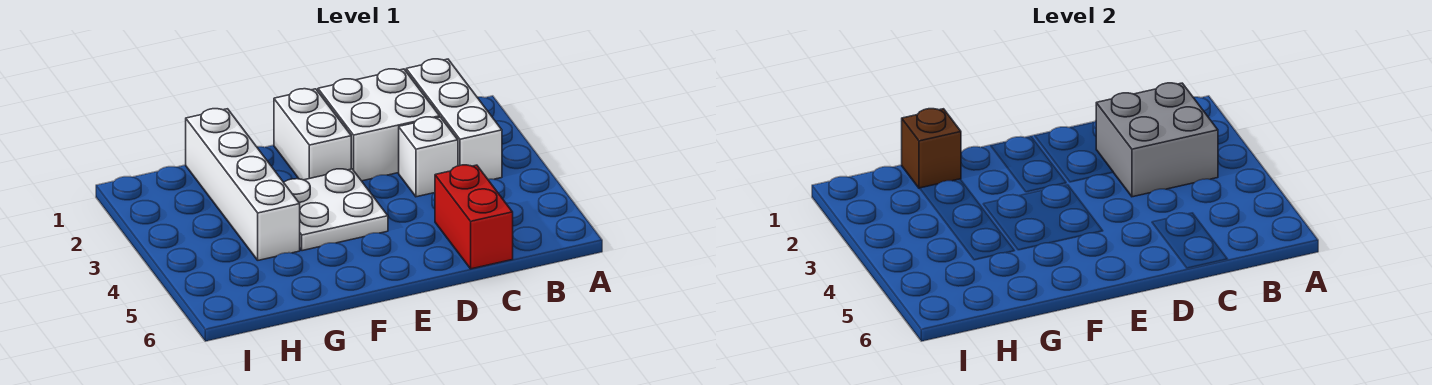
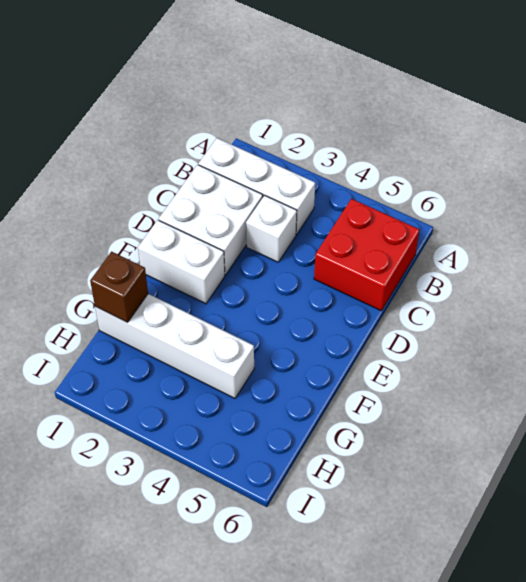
grey brick B2:C3 level 2 -> none
red brick C5:C6 level 1 -> red brick B5:C6 level 1
white plate E3:F4 level 1 -> none

